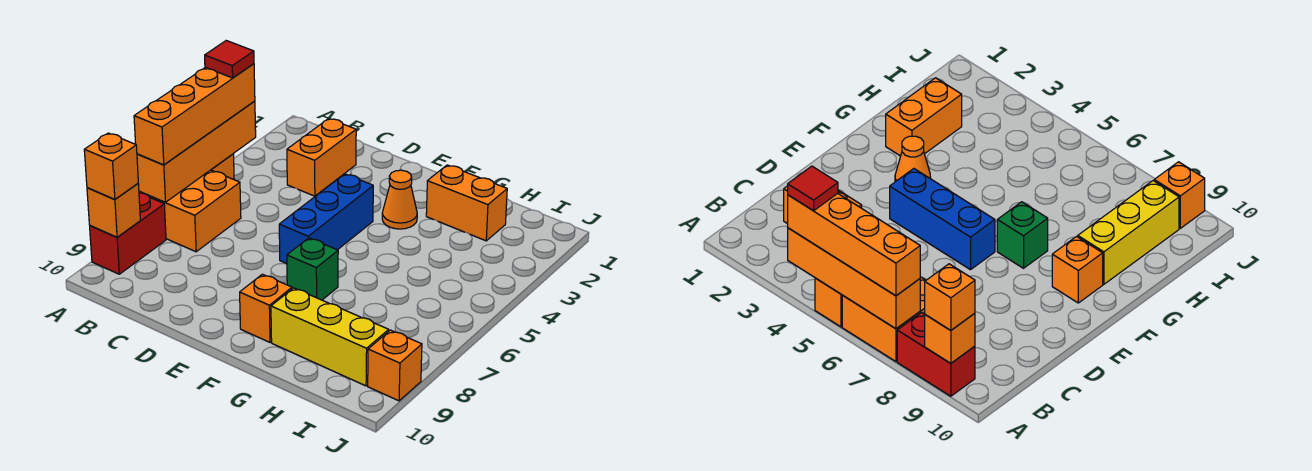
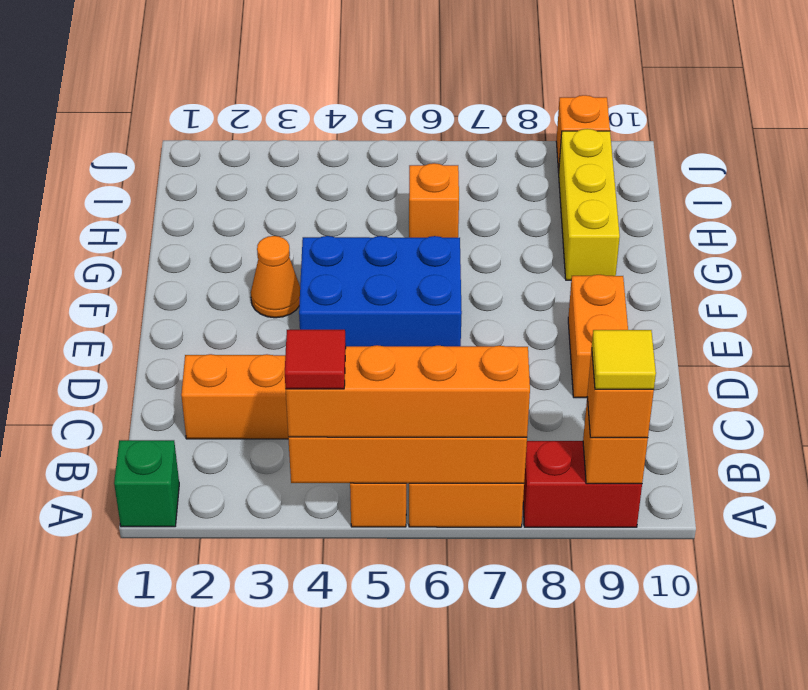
none -> yellow tile A9 level 4
blue brick E4:E6 level 1 -> blue brick E4:F6 level 1
green brick F7 level 1 -> green brick A1 level 1
orange brick F9 level 1 -> orange brick H6 level 1
orange brick G2:H2 level 1 -> orange brick D9:E9 level 1

